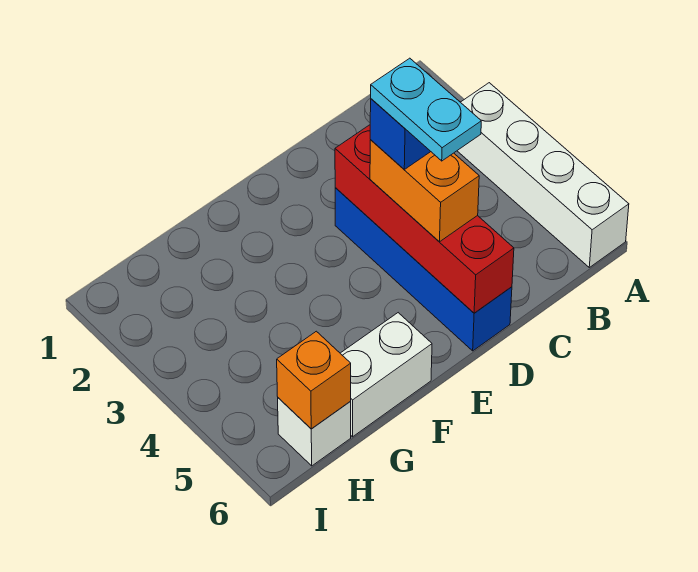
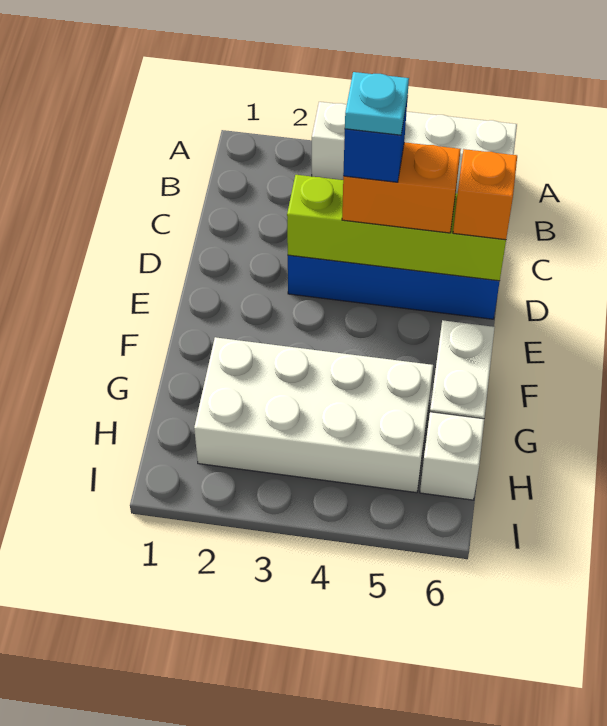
red brick D3:D6 level 2 -> lime brick D3:D6 level 2
cyan plate D4:D5 level 5 -> cyan plate D4 level 5
none -> white brick G2:H5 level 1
orange brick H6 level 2 -> orange brick D6 level 3

